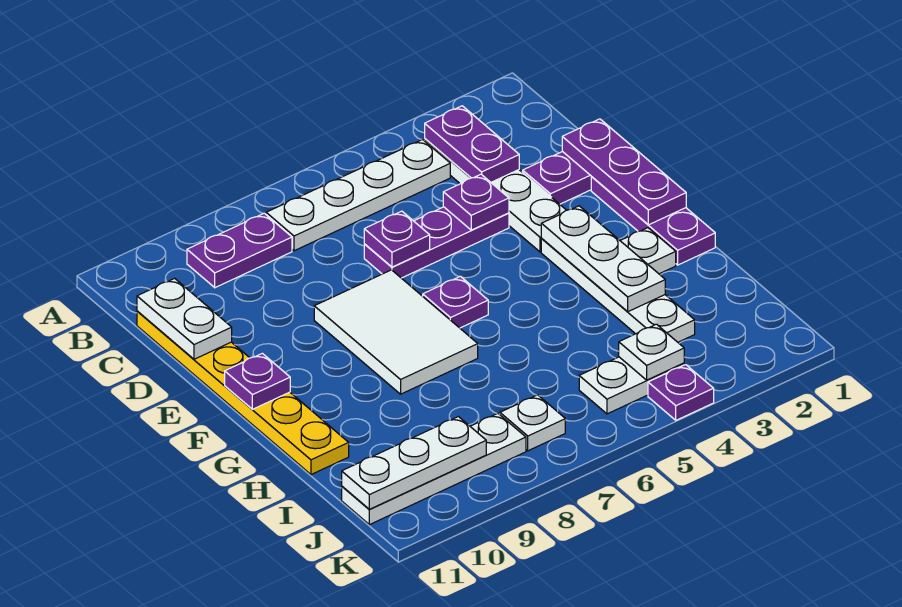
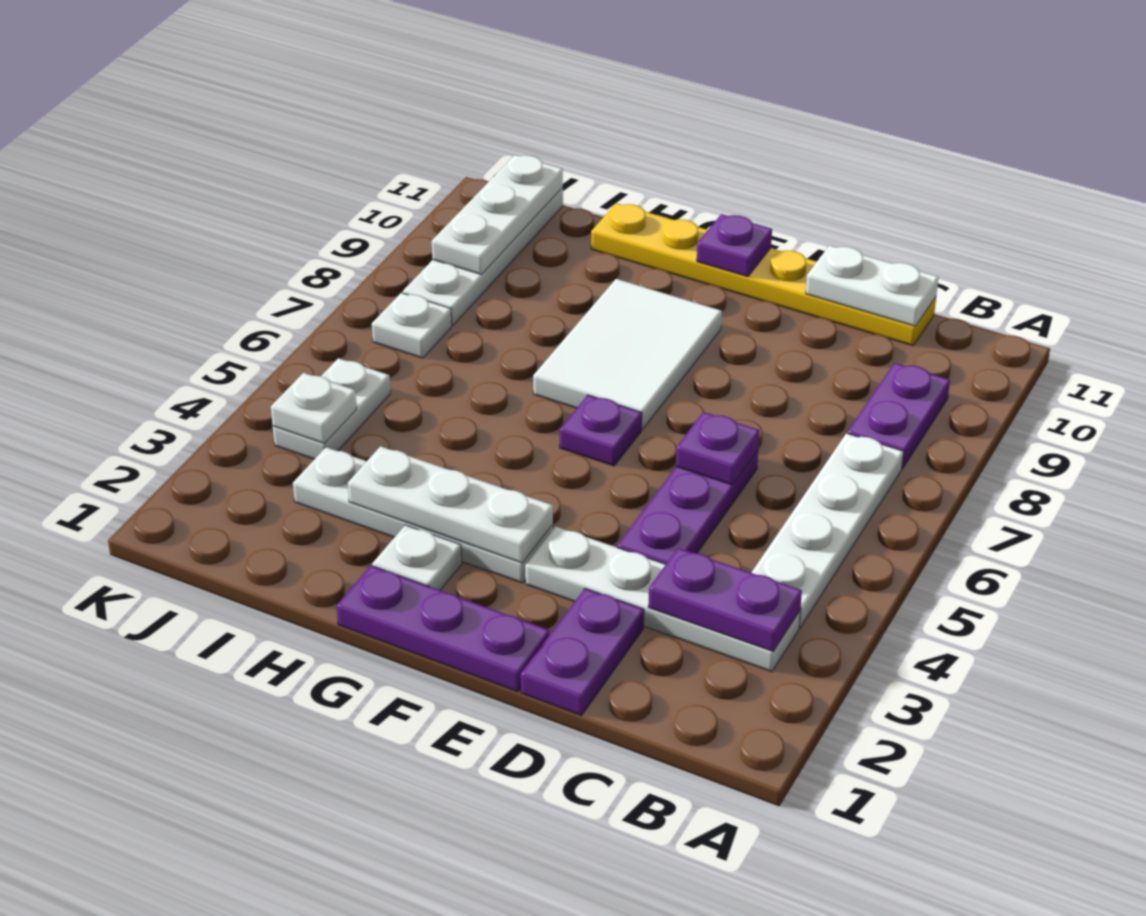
purple plate D1:F1 level 2 -> none
purple plate D4 level 2 -> none
white tile E7:G8 level 1 -> white tile F7:G9 level 1
purple plate K4 level 1 -> none

